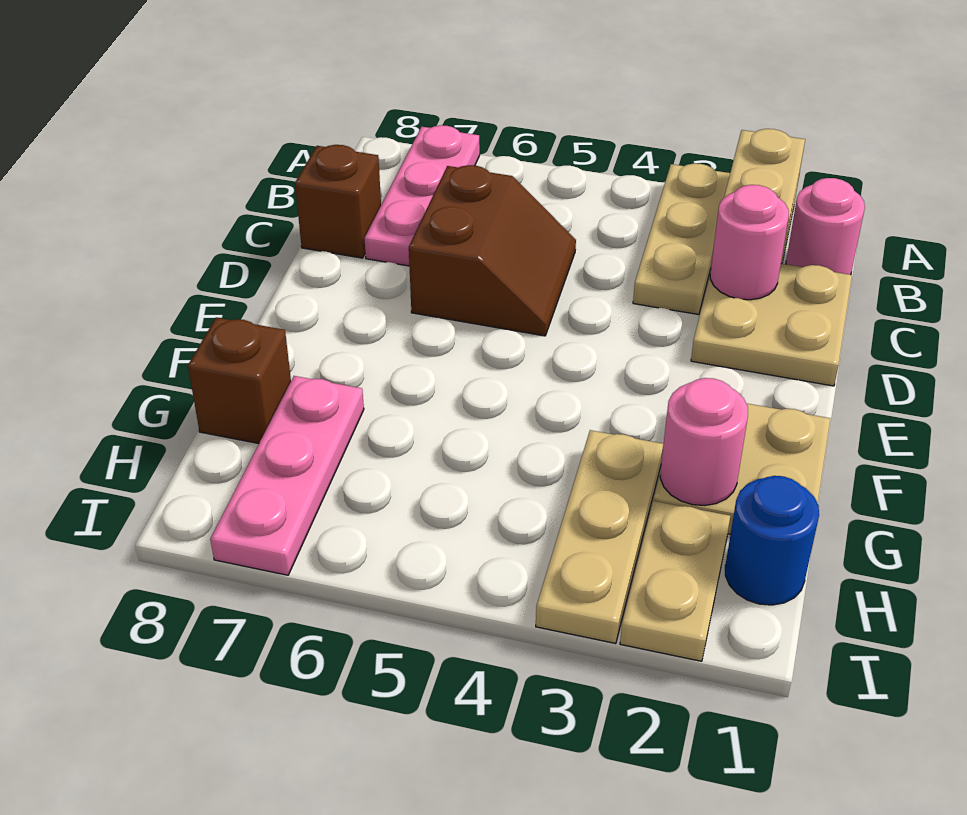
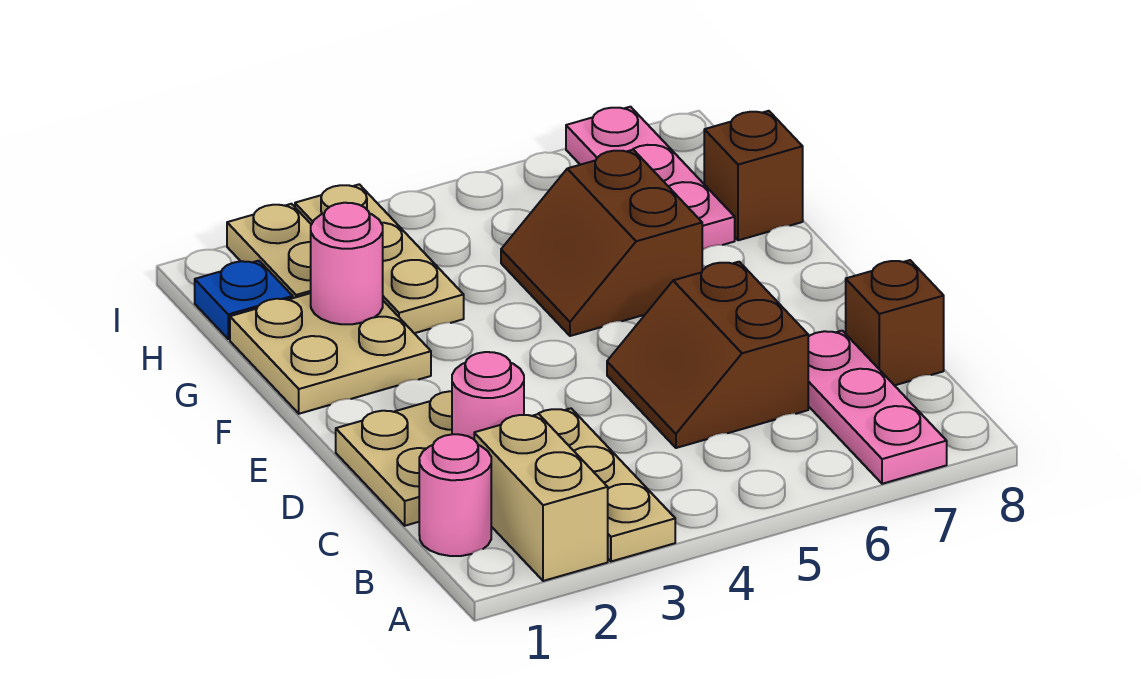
none -> brown slope F5:G6 level 1 top 6
blue round brick H1 level 1 -> blue plate H1 level 1

